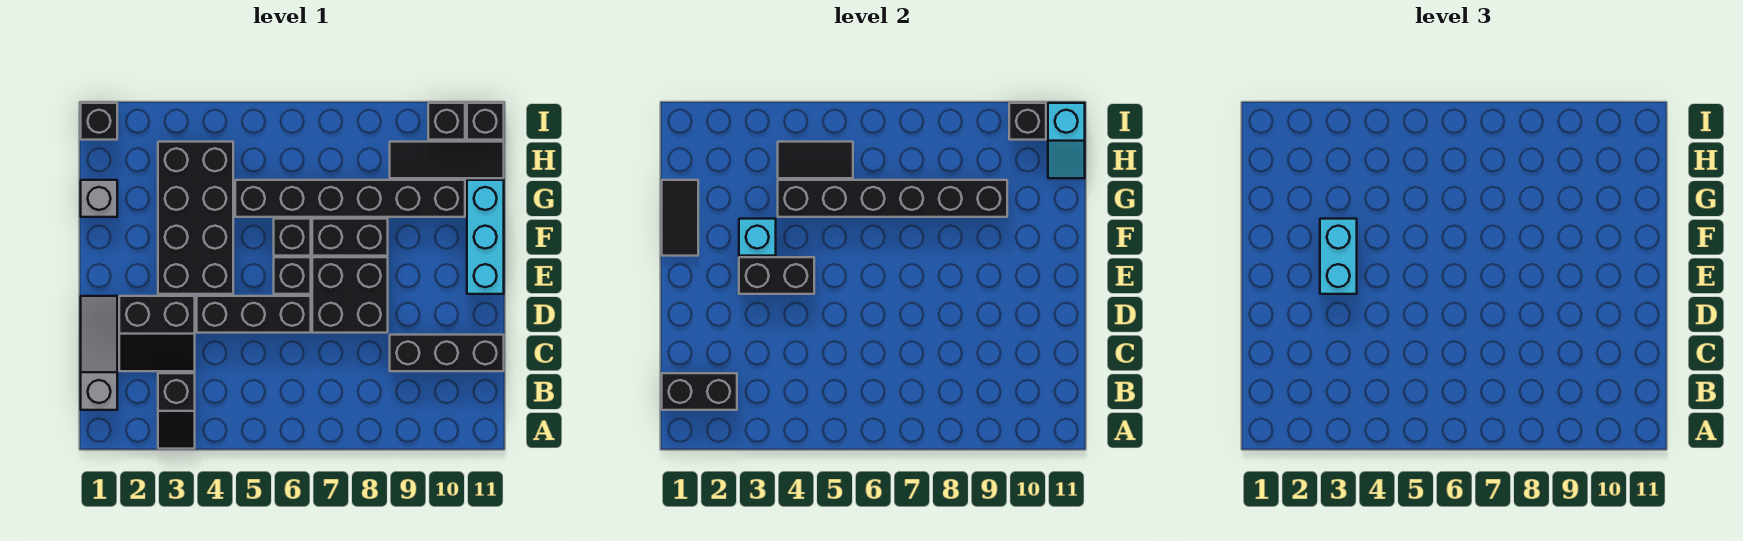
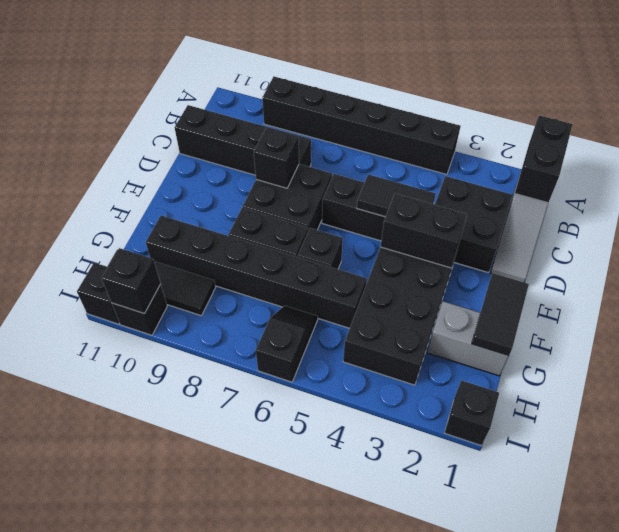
black slope A3:B3 level 1 top B -> black slope H6:I6 level 1 top I
black brick B1:B2 level 2 -> black brick A1:B1 level 2
black slope C2:D3 level 1 top D -> black brick C2:D3 level 1
black brick C9:C11 level 1 -> black brick C8:C11 level 1
cyan brick E3:F3 level 3 -> none
black brick E6 level 1 -> black brick D8 level 2
cyan brick E11:G11 level 1 -> none
cyan brick F3 level 2 -> none
grey brick G1 level 1 -> grey brick G1:G2 level 1
black brick G4:G9 level 2 -> black brick A4:A9 level 1
black tile H4:H5 level 2 -> black tile D4:D5 level 2
cyan slope H11:I11 level 2 top I -> none

